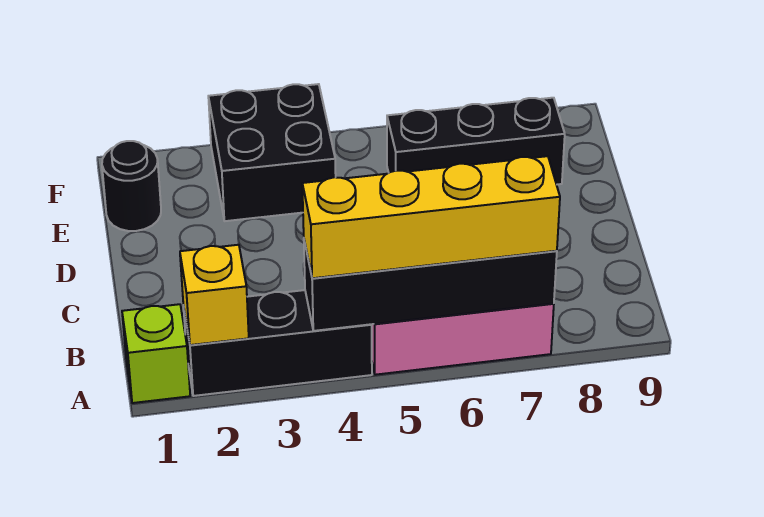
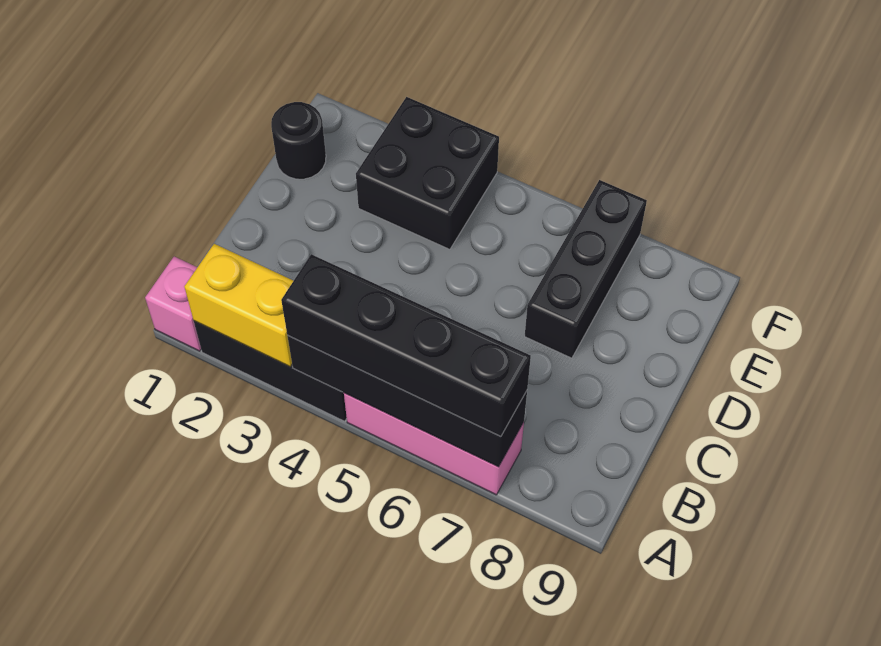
lime brick A1 level 1 -> pink brick A1 level 1
yellow brick A2 level 2 -> yellow brick A2:A3 level 2
yellow brick A4:A7 level 3 -> black brick A4:A7 level 3
black brick E6:E8 level 1 -> black brick D7:F7 level 1

